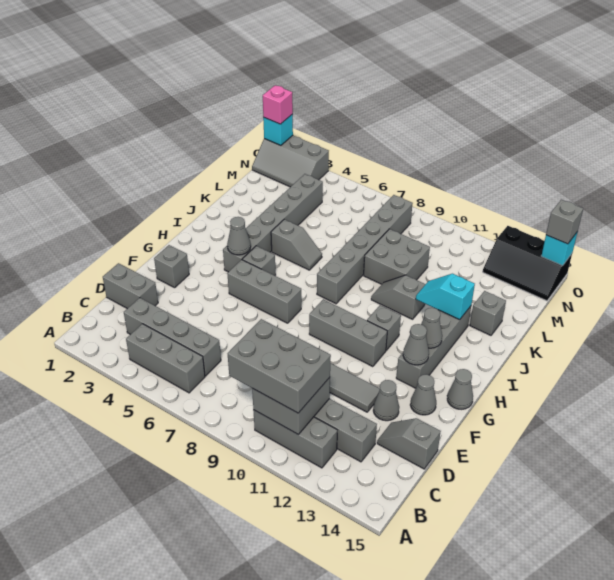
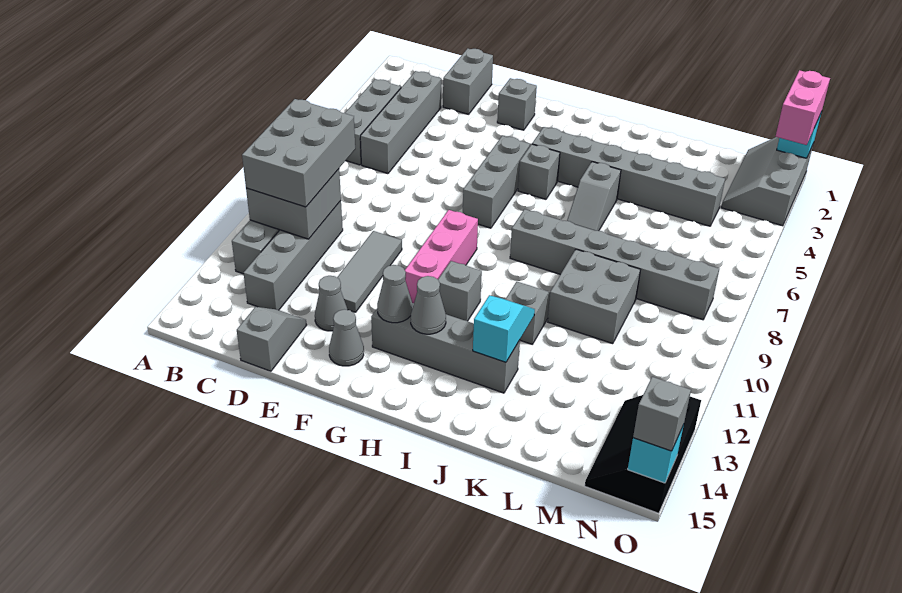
grey brick G9:G11 level 1 -> pink brick G9:G11 level 1
grey cone G15 level 1 -> none
grey cone H4 level 2 -> none
grey brick K14 level 1 -> none
pink brick O1 level 3 -> pink brick O1:O2 level 3

